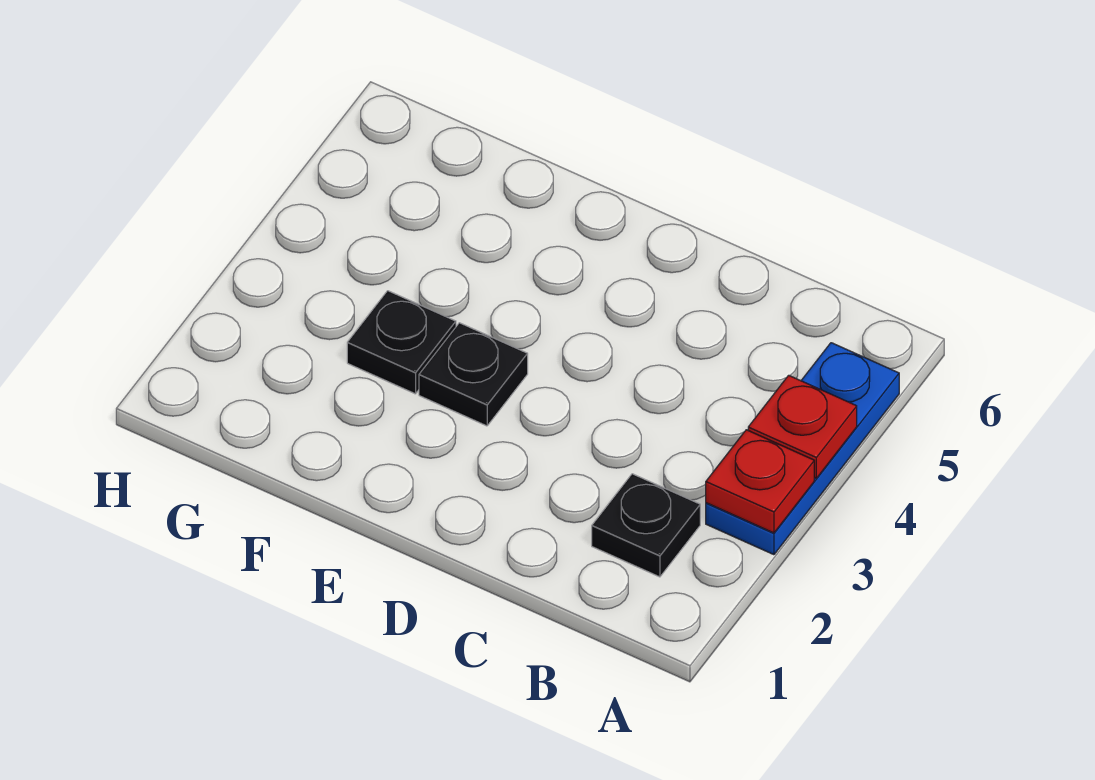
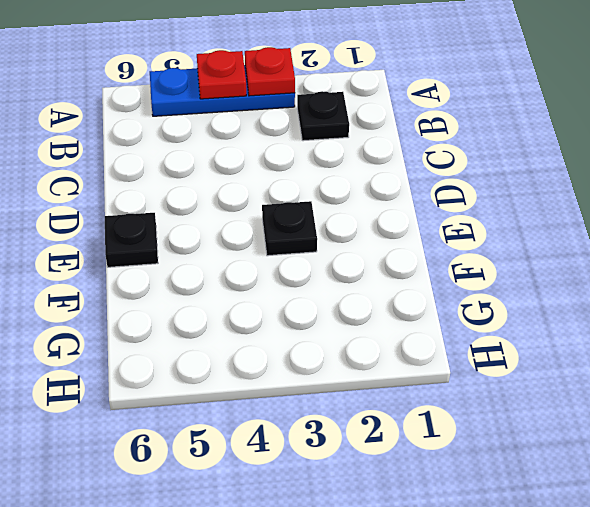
black plate F3 level 1 -> black plate E6 level 1

